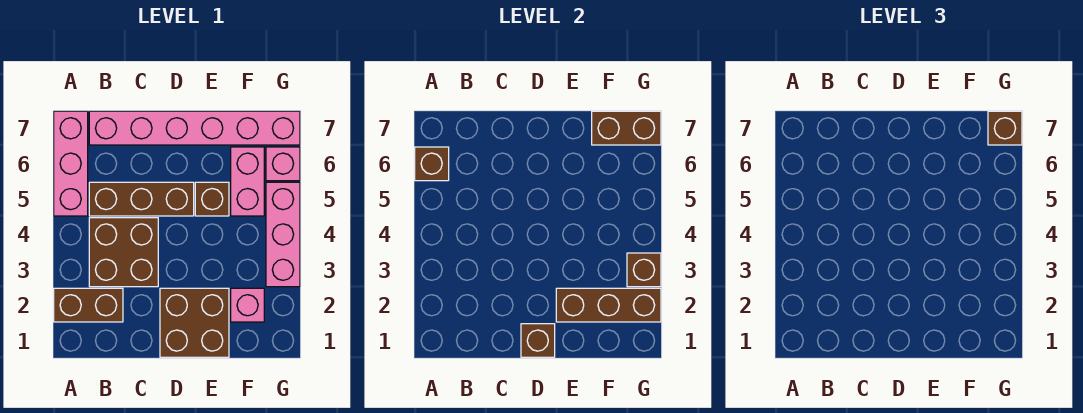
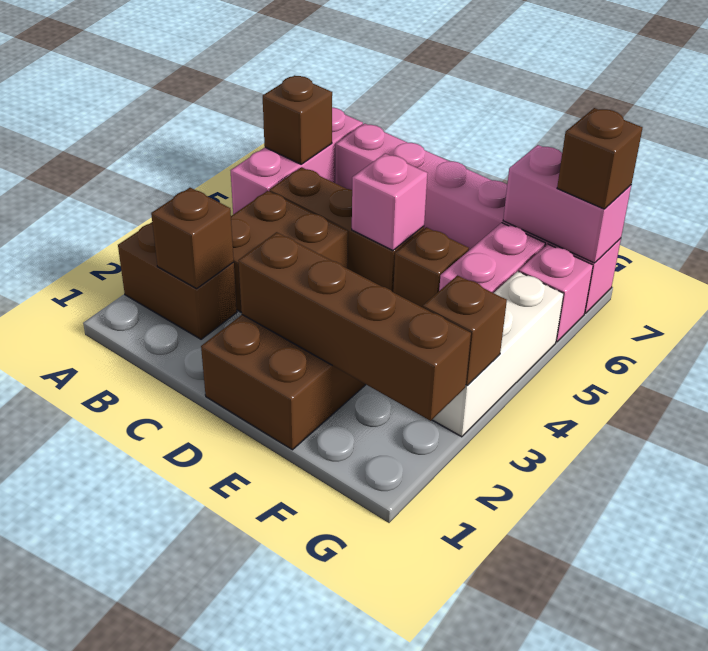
brown brick D1 level 2 -> brown brick B2 level 2
brown brick E2:G2 level 2 -> brown brick D2:G2 level 2
pink brick F2 level 1 -> pink brick D5 level 2
brown brick F7:G7 level 2 -> pink brick F7:G7 level 2
pink brick G3:G5 level 1 -> white brick G3:G5 level 1

